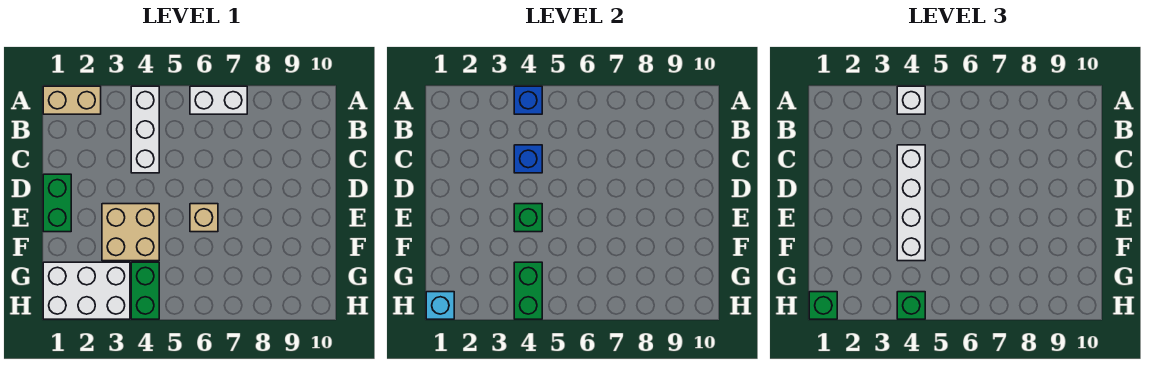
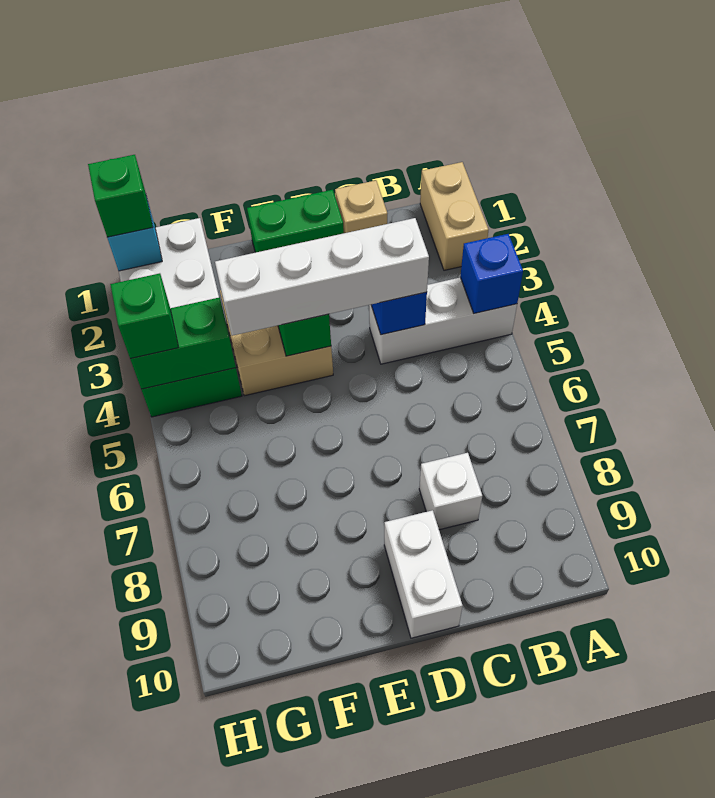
white brick A4 level 3 -> white brick C8 level 1
white brick A6:A7 level 1 -> white brick D9:D10 level 1
tan brick E6 level 1 -> tan brick C1 level 1

